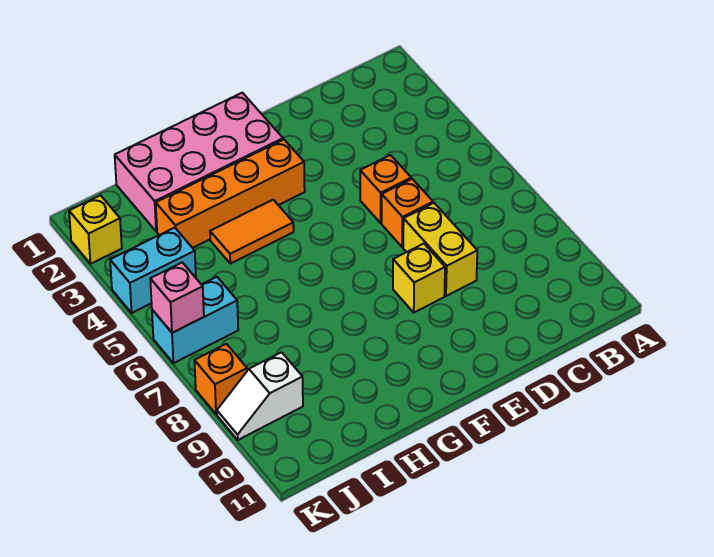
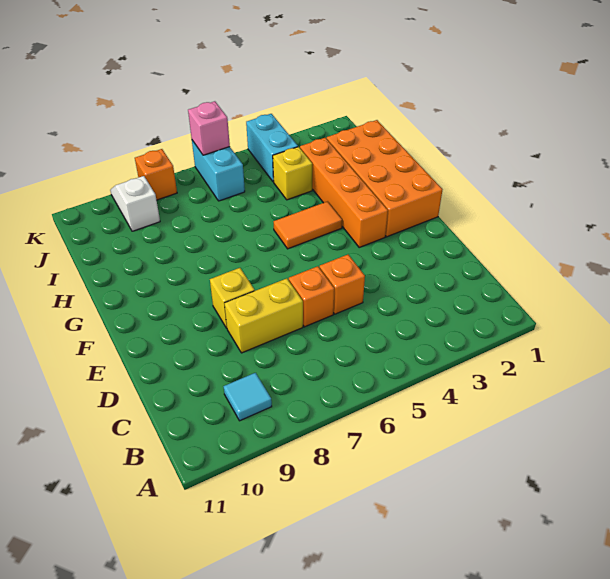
none -> cyan tile B9 level 1
pink brick F1:I2 level 1 -> orange brick F1:I2 level 1
orange tile G4:H4 level 1 -> orange tile G4:G5 level 1
yellow brick K2 level 1 -> yellow brick I4 level 1

